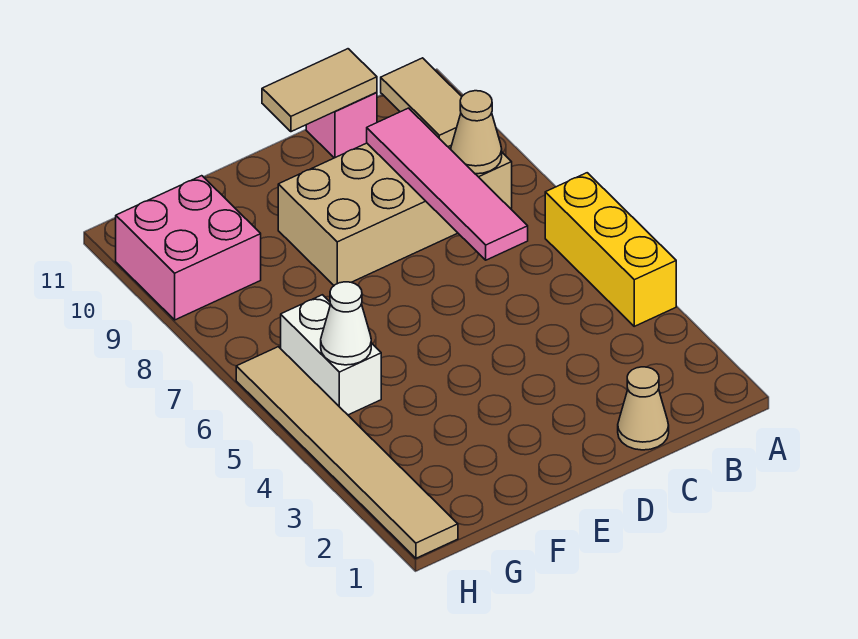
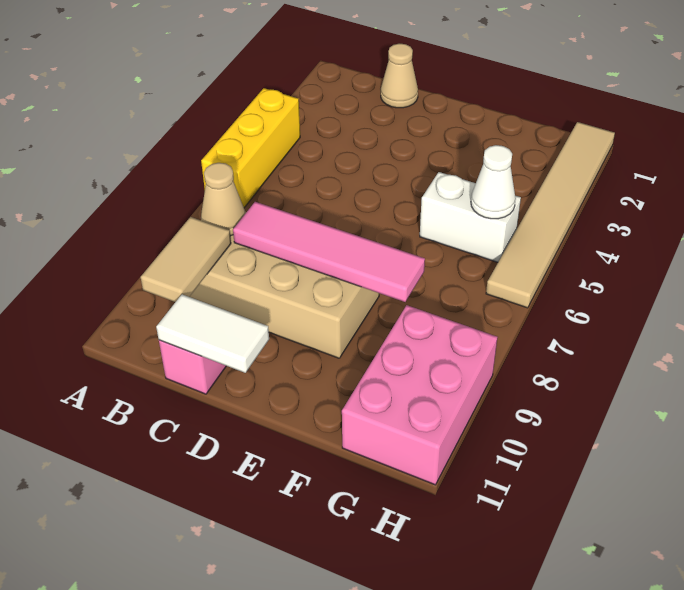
pink tile C6:C9 level 2 -> pink tile C8:F8 level 2
tan tile C11:D11 level 2 -> white tile C11:D11 level 2
white brick G5:G6 level 1 -> white brick F5:G5 level 1
pink brick G9:H10 level 1 -> pink brick G9:H11 level 1

